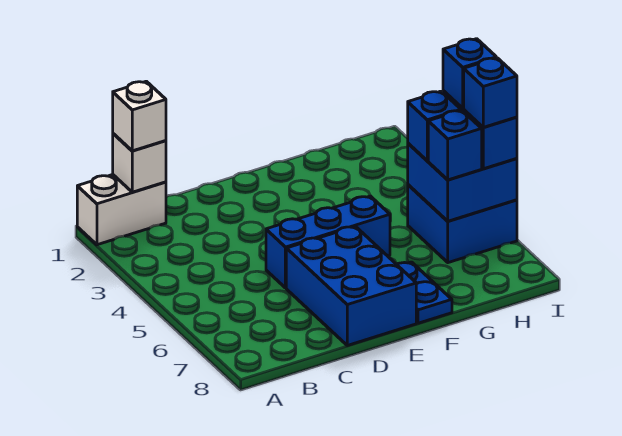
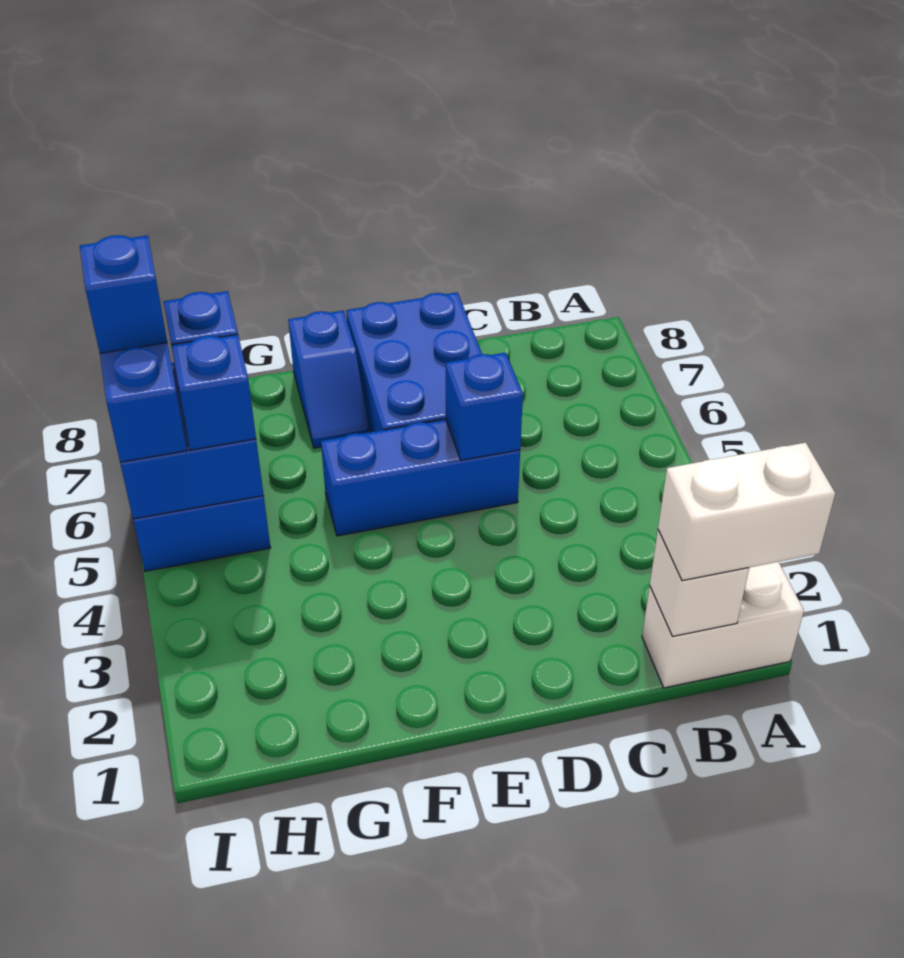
white brick B1 level 3 -> white brick A1:B1 level 3
blue plate F7:F8 level 1 -> blue slope F7:F8 level 1 top 8
blue brick I5 level 4 -> blue brick D5 level 2

